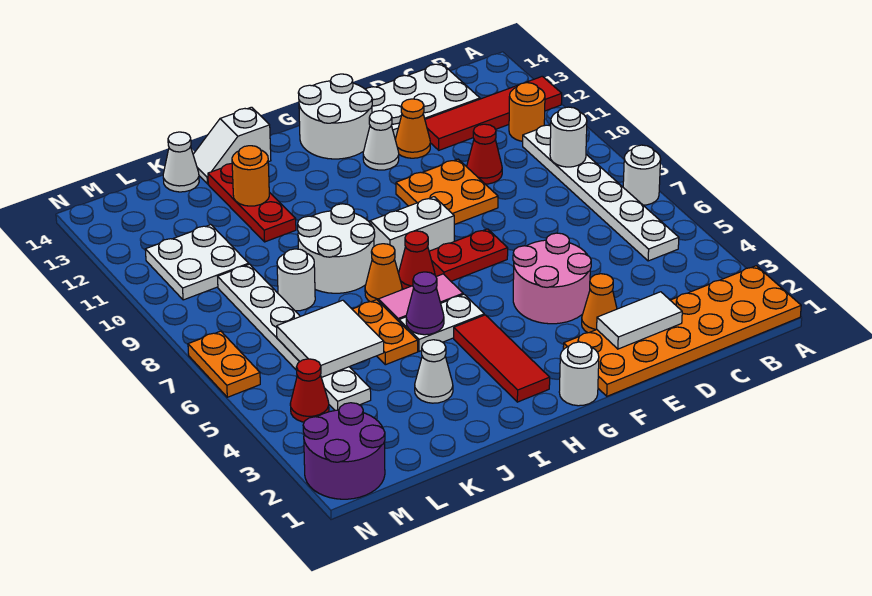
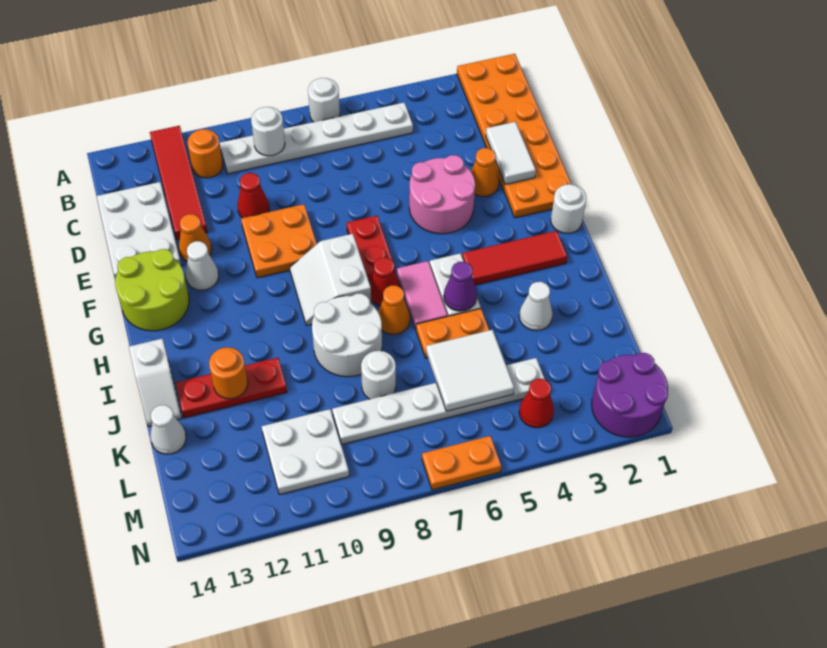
white round brick F13:G14 level 1 -> lime round brick F13:G14 level 1

